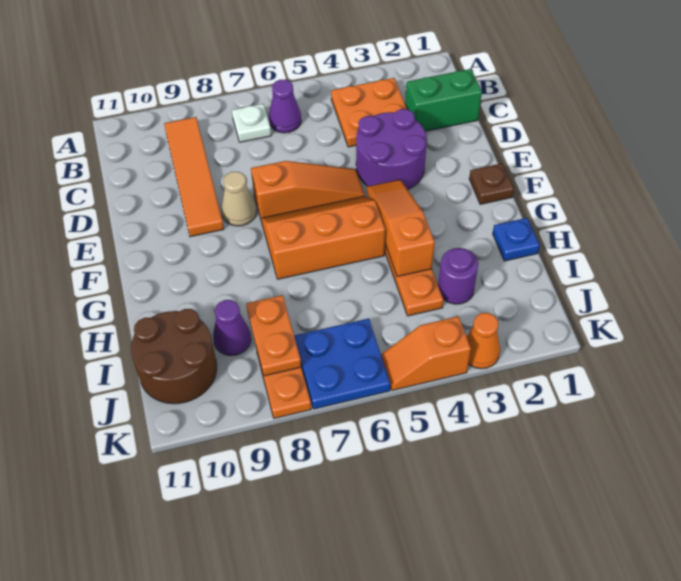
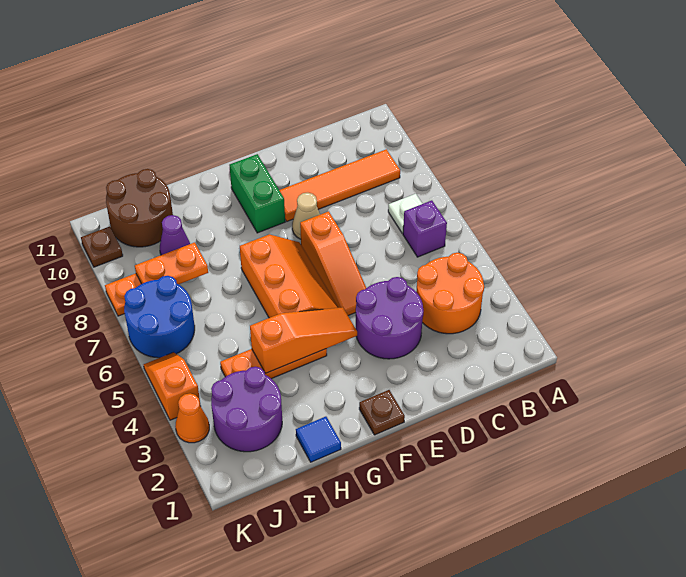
orange plate B3:C4 level 1 -> orange round brick B3:C4 level 1
purple cone B6 level 1 -> purple brick B6 level 1
green brick C1:C2 level 1 -> green brick F9:F10 level 1
blue plate H1 level 1 -> blue tile H1 level 1
purple round brick I3 level 1 -> purple round brick I2:J3 level 1
blue plate J6:K7 level 1 -> blue round brick J6:K7 level 1
none -> brown plate K10 level 1

